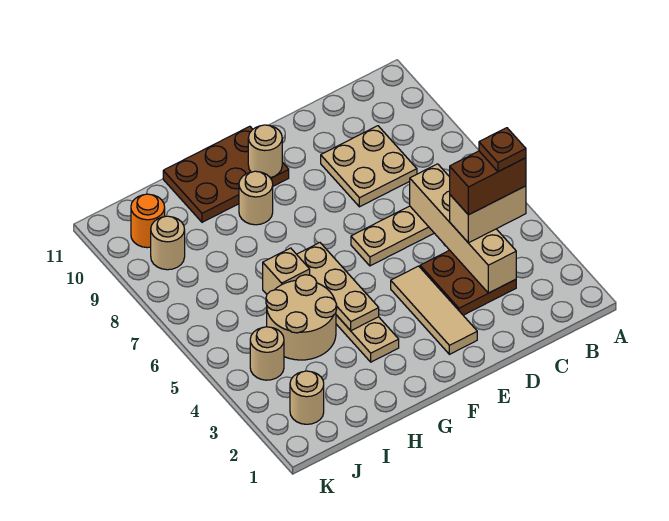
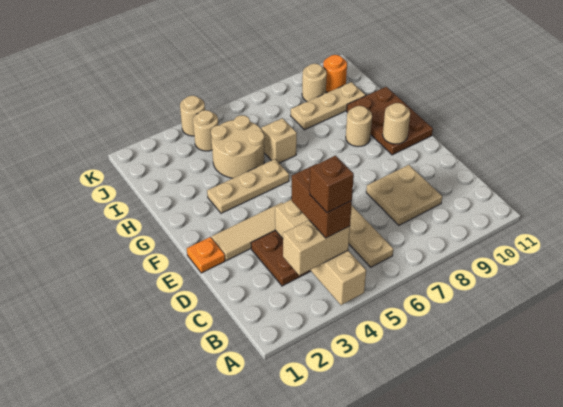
tan brick B4:C4 level 3 -> tan brick B3:B4 level 3
brown plate B4 level 5 -> brown brick B4 level 5
tan brick C3:C6 level 2 -> tan brick A4:D4 level 2
none -> orange plate E1 level 1
tan plate G4:G6 level 2 -> tan plate I8:I10 level 1
tan round brick J2 level 1 -> tan round brick K4 level 1

